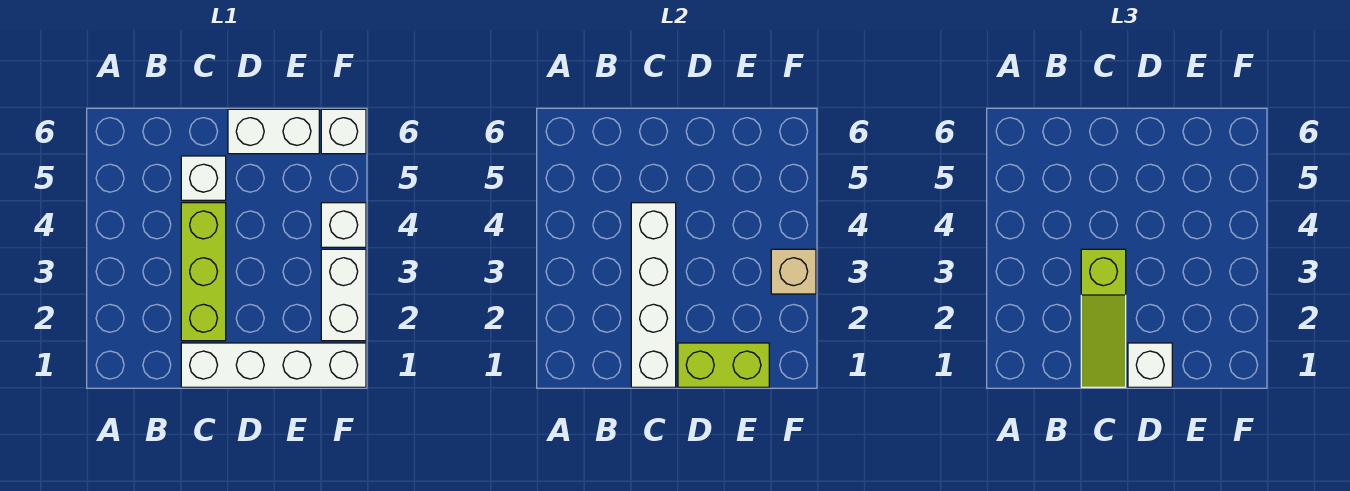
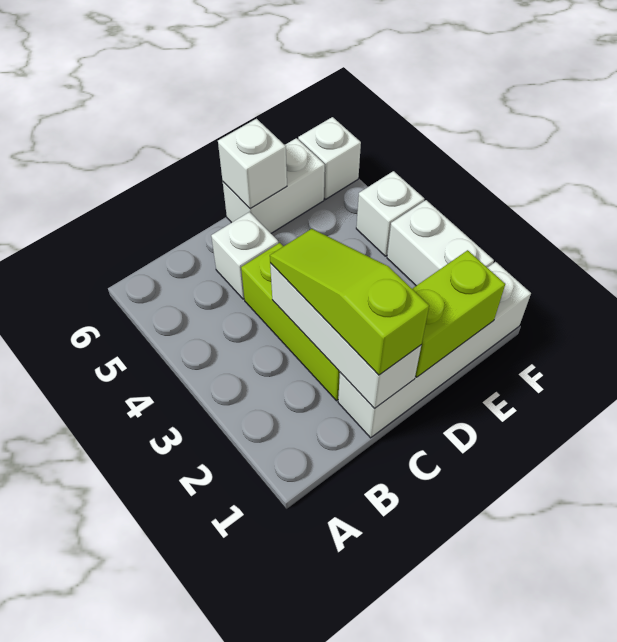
white brick C1:C4 level 2 -> white brick C1:C3 level 2
lime slope C1:C3 level 3 top 3 -> lime slope C1:C3 level 3 top 1
white brick D1 level 3 -> white brick D6 level 2
tan brick F3 level 2 -> none

